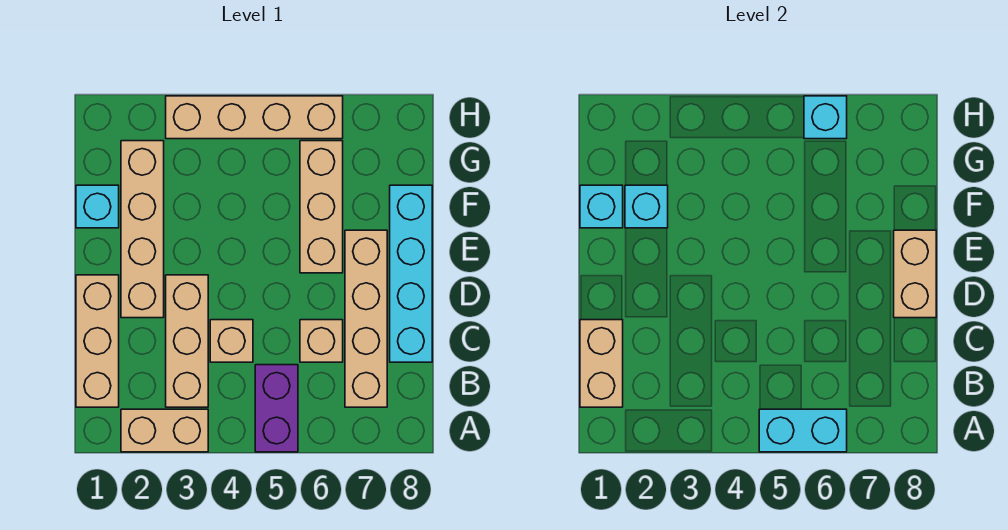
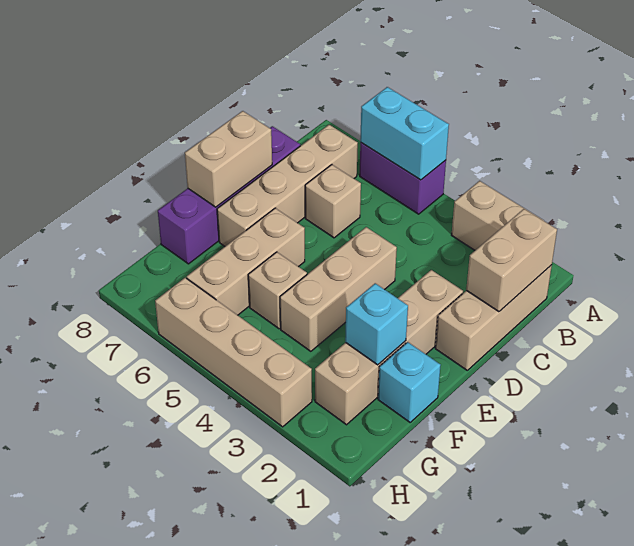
purple brick A5:B5 level 1 -> purple brick A5:A6 level 1
tan brick B3:D3 level 1 -> tan brick D4:F4 level 1
tan brick C4 level 1 -> tan brick F5 level 1
cyan brick C8:F8 level 1 -> purple brick C8:F8 level 1
cyan brick F1 level 2 -> none
cyan brick H6 level 2 -> none

